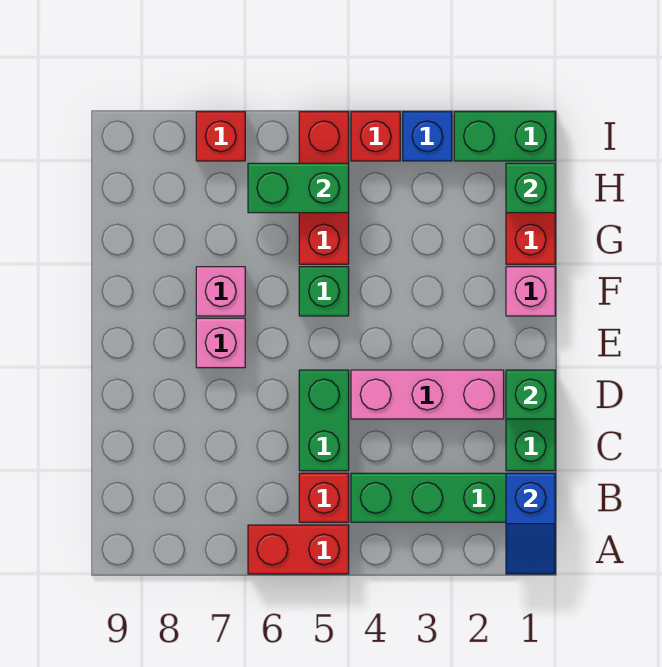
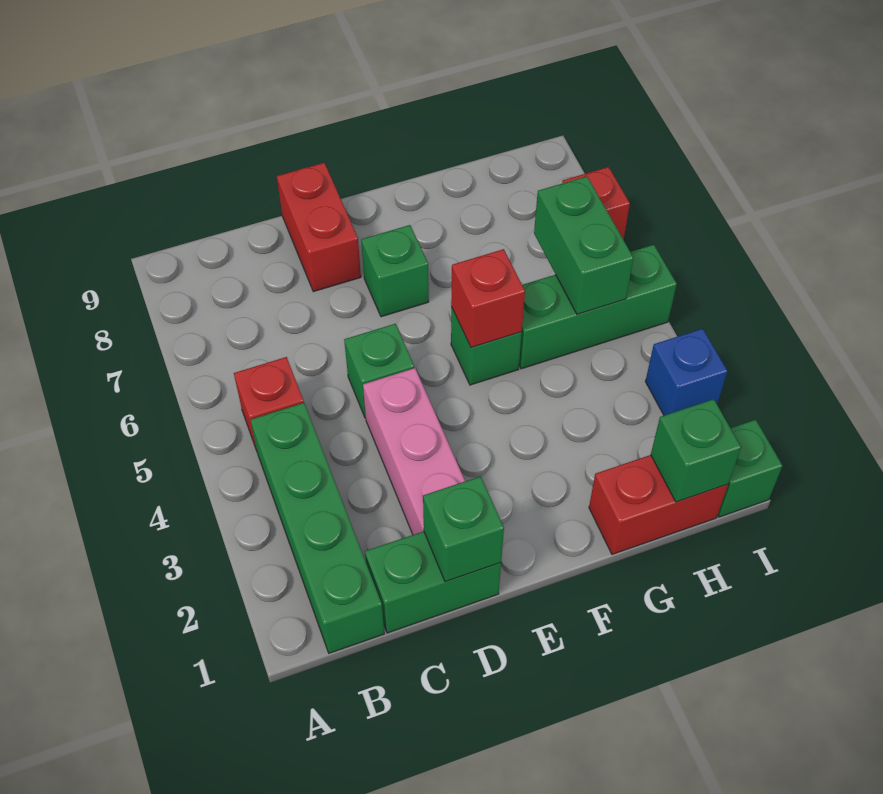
blue slope A1:B1 level 2 top B -> none
red brick A5:A6 level 1 -> red brick D8:D9 level 1
green brick C5:D5 level 1 -> green brick D5 level 1
pink brick E7 level 1 -> green brick E7 level 1
pink brick F1 level 1 -> none
pink brick F7 level 1 -> none
red brick G5:I5 level 1 -> green brick G5:I5 level 1
green brick I1:I2 level 1 -> green brick I1 level 1
red brick I4 level 1 -> red brick F5 level 2

